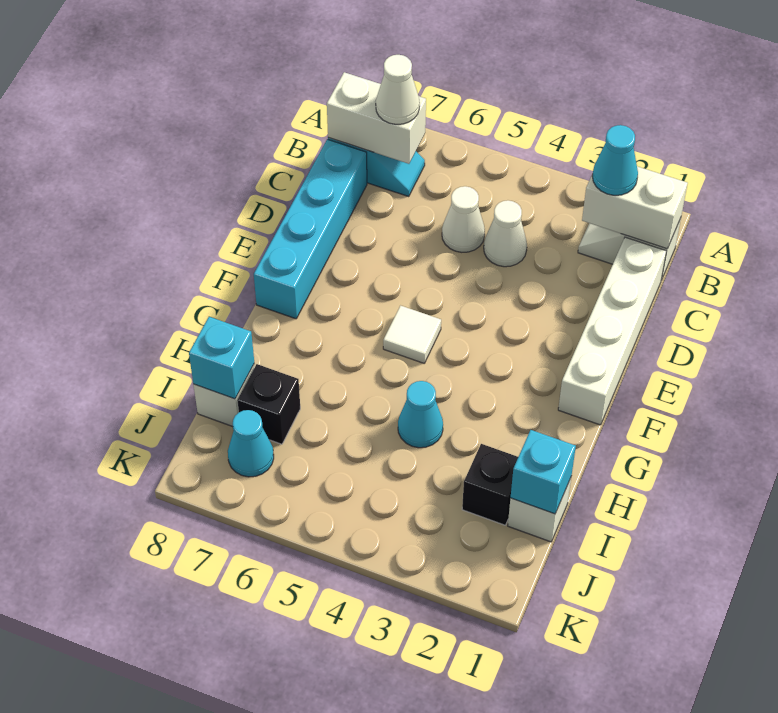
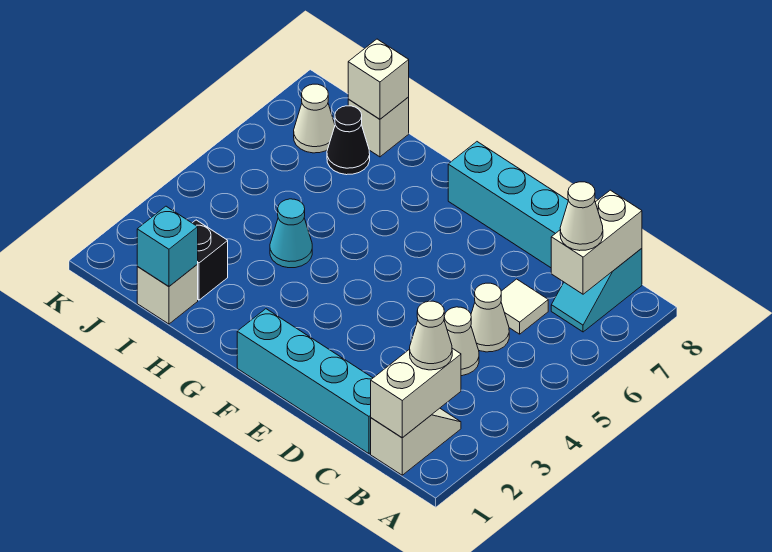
cyan cone B2 level 3 -> white cone B2 level 3
white brick C1:F1 level 1 -> cyan brick C1:F1 level 1
white tile F5 level 1 -> white tile C6 level 1
black brick I7 level 1 -> black cone I7 level 1
cyan brick I8 level 2 -> white brick I8 level 2
cyan cone J7 level 1 -> white cone J7 level 1

